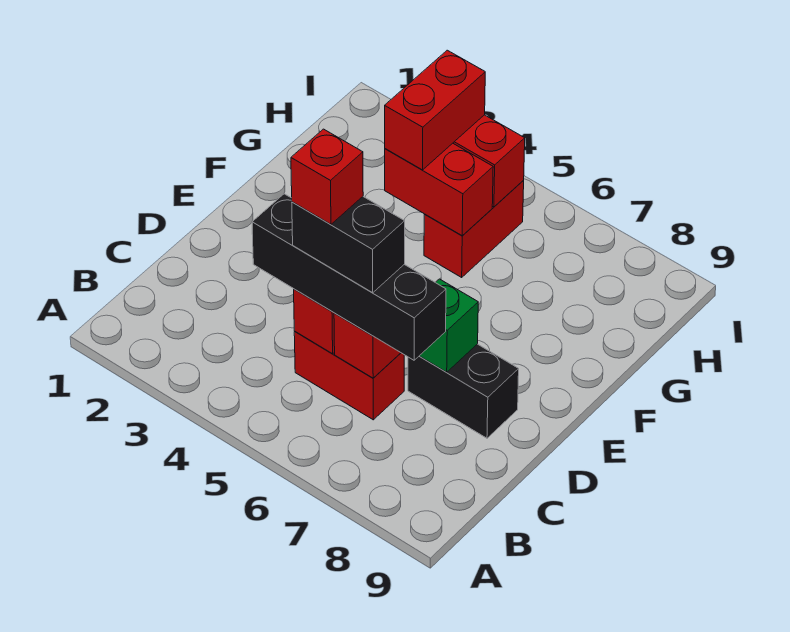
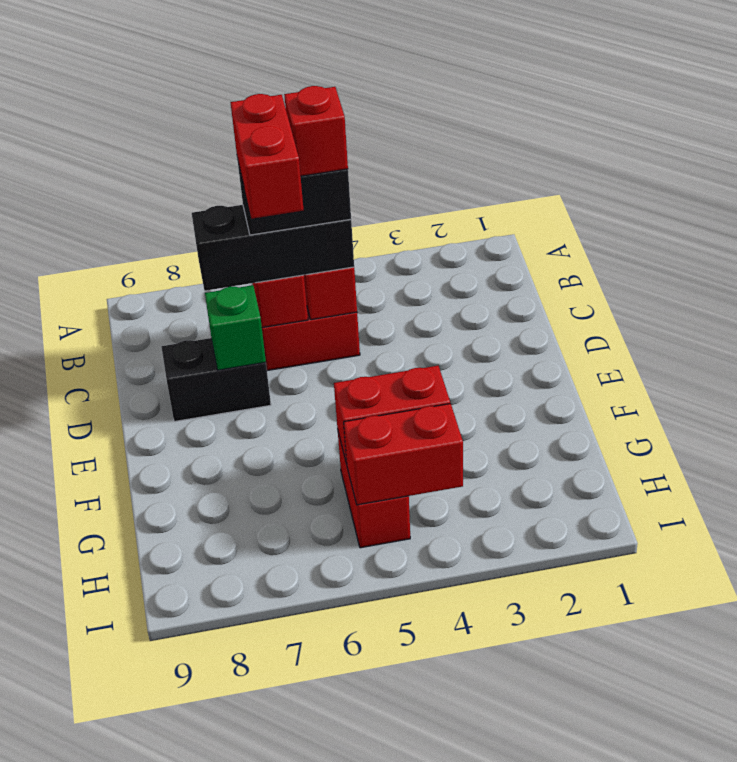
black brick C4:C7 level 3 -> black brick C5:C7 level 3
red brick G4:H4 level 3 -> red brick C6:D6 level 5

